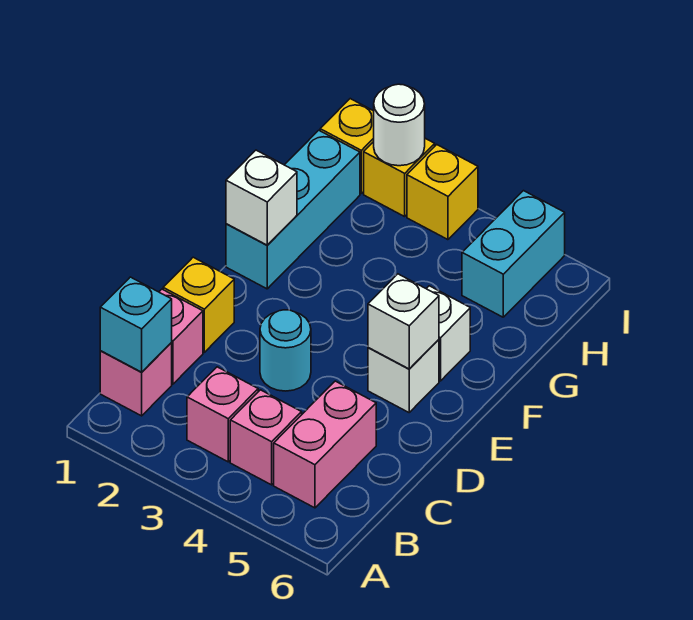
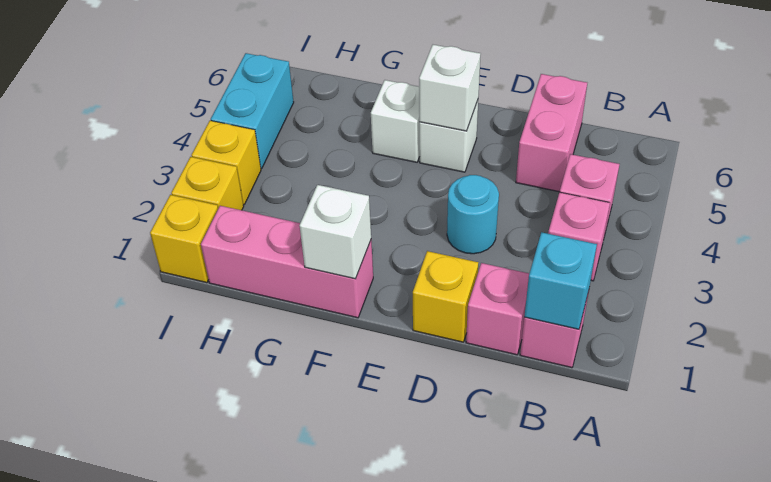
pink brick B5:C5 level 1 -> pink brick C5:C6 level 1
cyan brick F1:H1 level 1 -> pink brick F1:H1 level 1
cyan brick H5:I5 level 1 -> cyan brick I4:I5 level 1
white round brick I2 level 2 -> none

